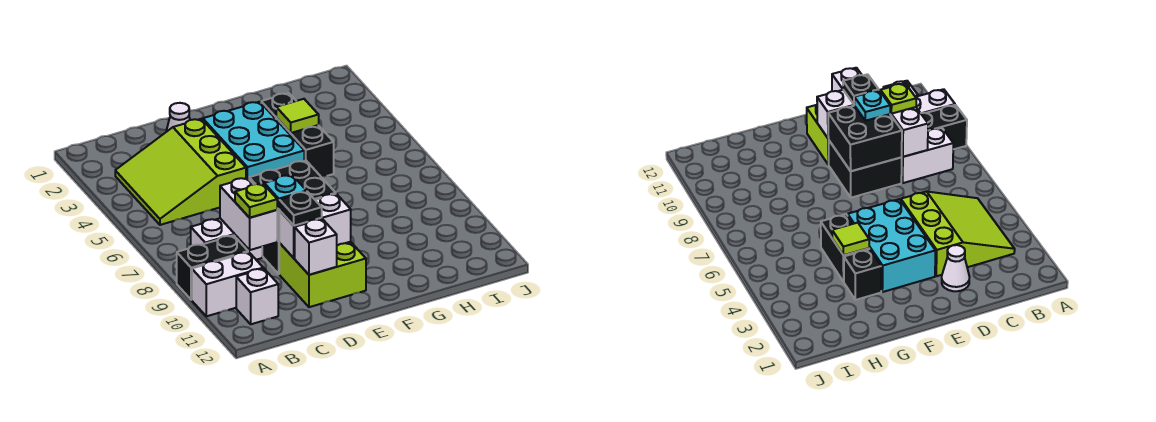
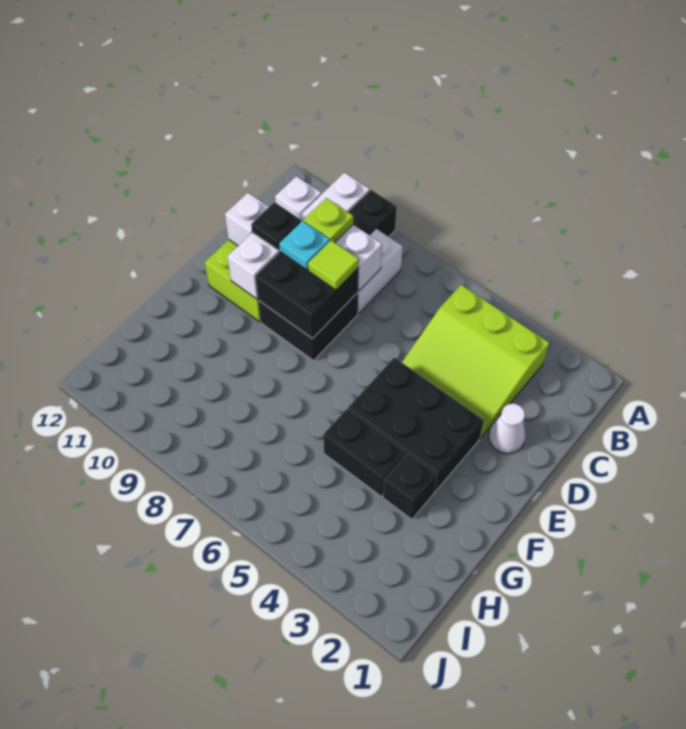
lime slope B3:D5 level 1 top D -> lime slope B3:D5 level 1 top B
cyan brick E3:F5 level 1 -> black brick E3:F5 level 1
lime tile G4 level 2 -> lime tile D8 level 3

